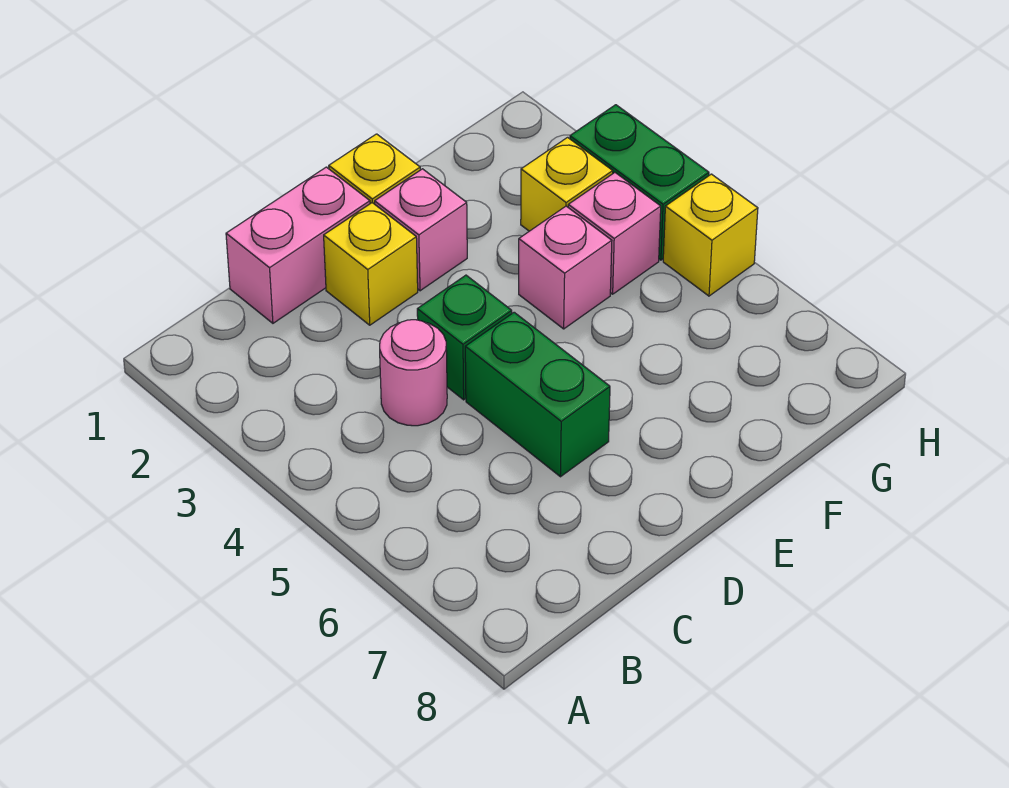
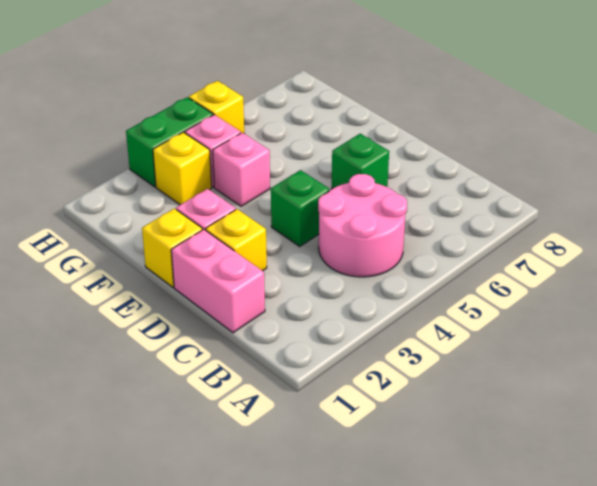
pink round brick C4 level 1 -> pink round brick B4:C5 level 1
green brick D5:D6 level 1 -> green brick D6 level 1

